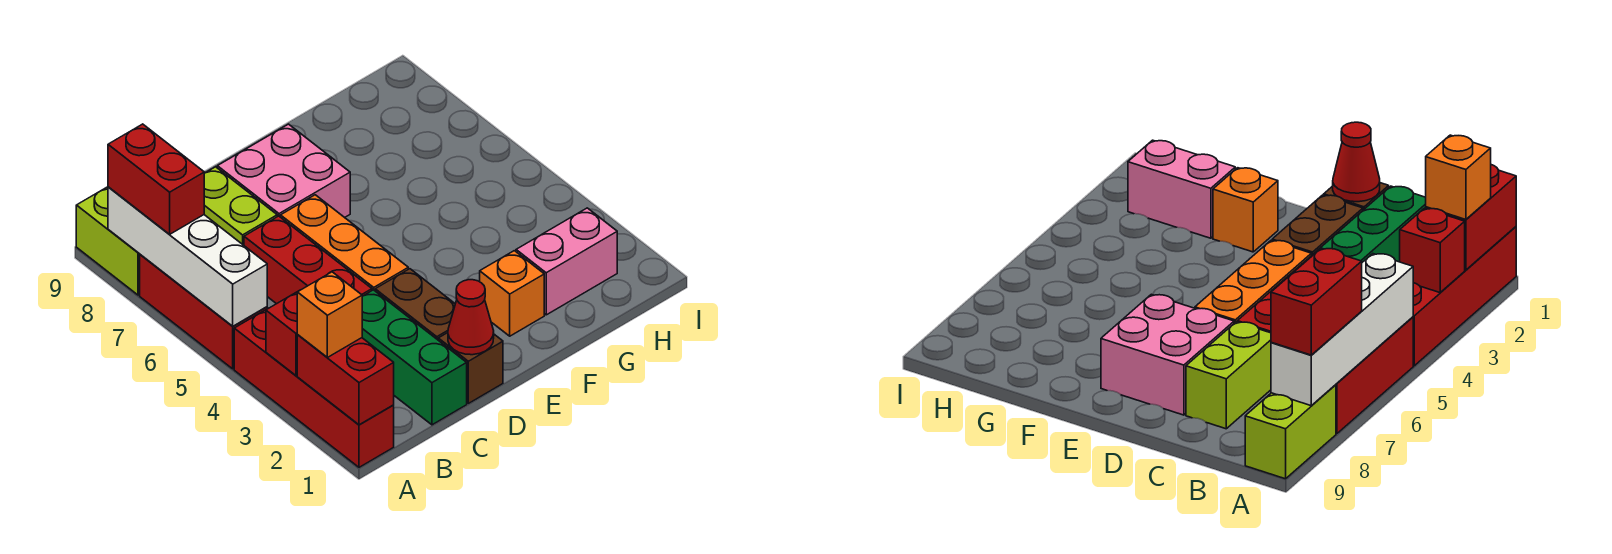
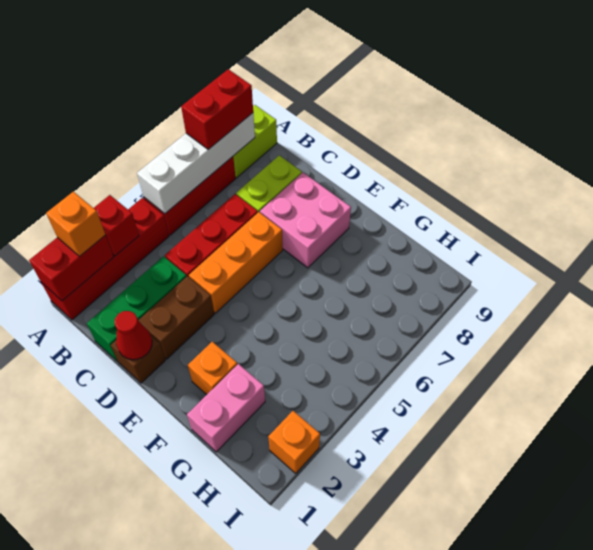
pink brick G2:H2 level 1 -> pink brick G1:G2 level 1
none -> orange brick I2 level 1

